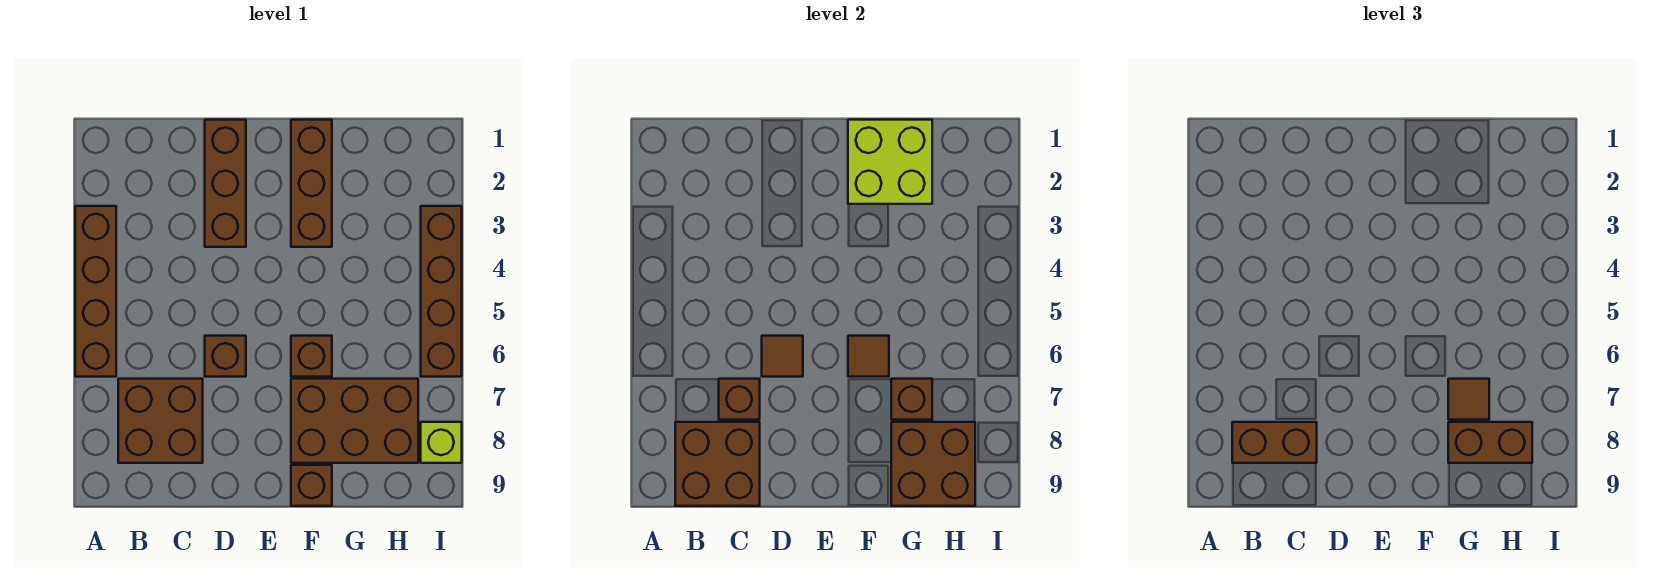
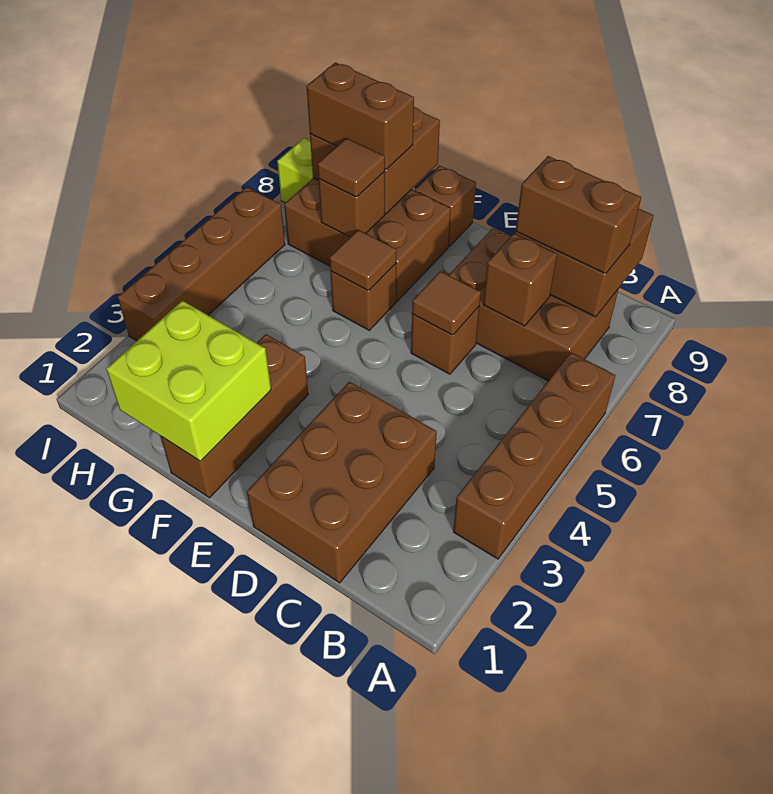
brown brick B7:C8 level 1 -> brown brick B7:D8 level 1
brown brick D1:D3 level 1 -> brown brick C1:D3 level 1

